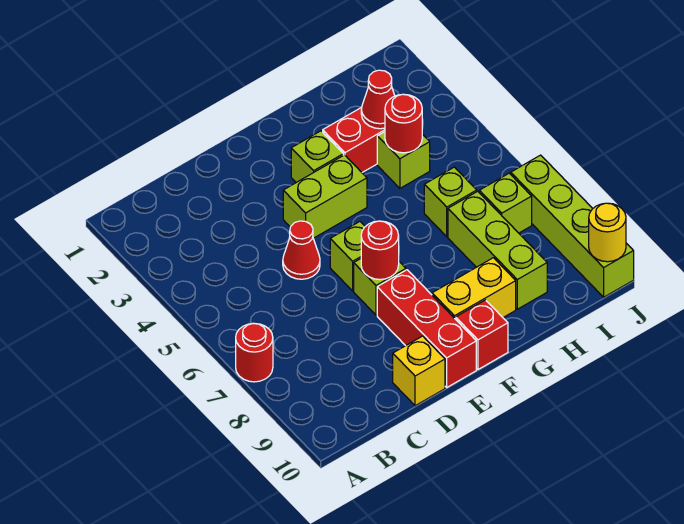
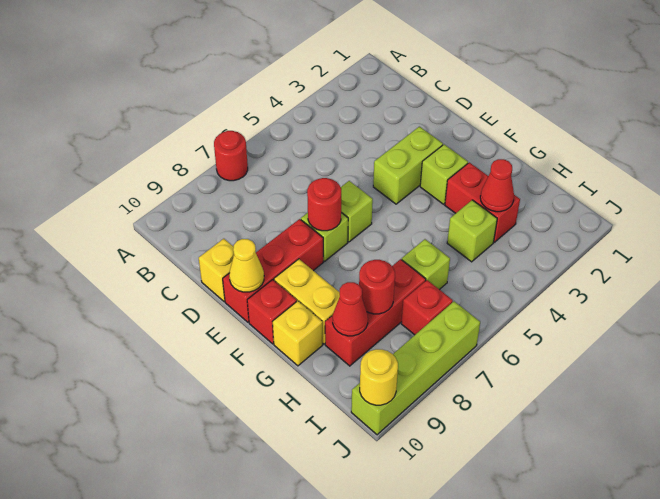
red cone D5 level 1 -> red cone H9 level 2
lime brick E4:F4 level 1 -> lime brick E3:E4 level 1
none -> yellow cone E10 level 2
none -> yellow brick G10 level 1
red round brick H4 level 2 -> red round brick H8 level 2
lime brick H7:H9 level 1 -> red brick H7:H9 level 1
lime brick I7 level 1 -> red brick I7 level 1

